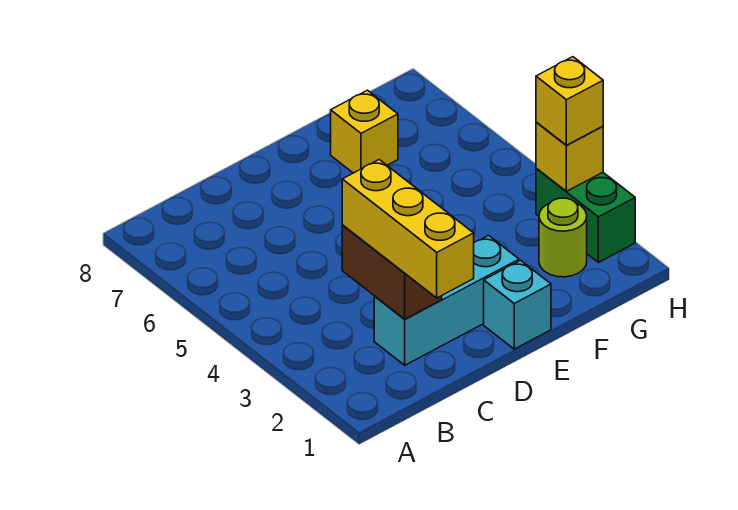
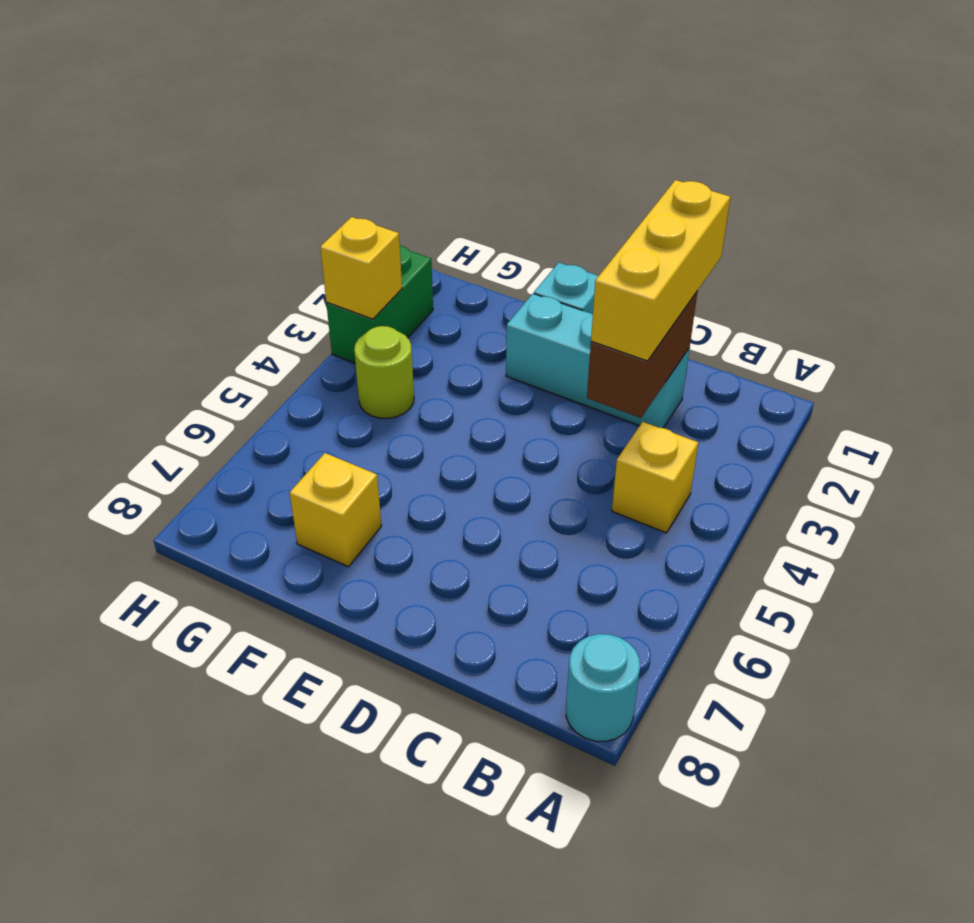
none -> cyan round brick A8 level 1
lime round brick G2 level 1 -> lime round brick G4 level 1
yellow brick H3 level 3 -> yellow brick B4 level 1

